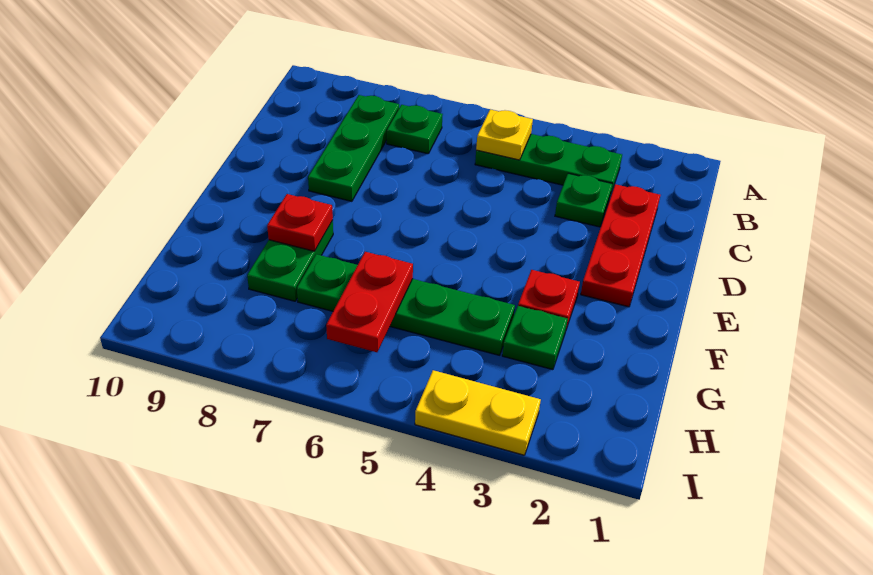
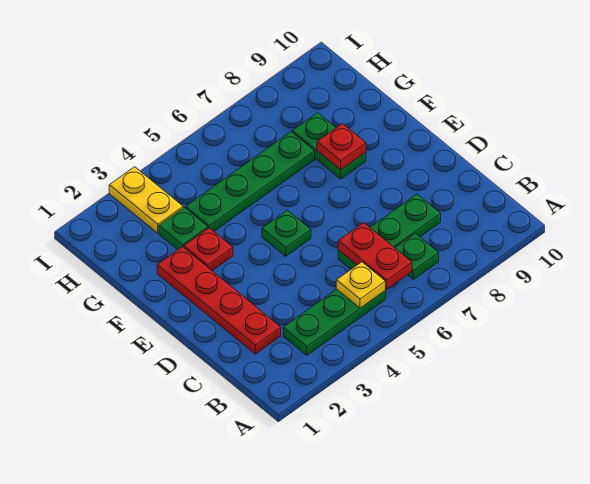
green plate B8:D8 level 1 -> green plate C6:C8 level 1
red plate C2:E2 level 1 -> red plate C2:F2 level 1
green plate C3 level 1 -> green plate E5 level 1
red plate G6:H6 level 2 -> red plate B6:C6 level 2
yellow plate I3:I4 level 1 -> yellow plate H3:I3 level 1

